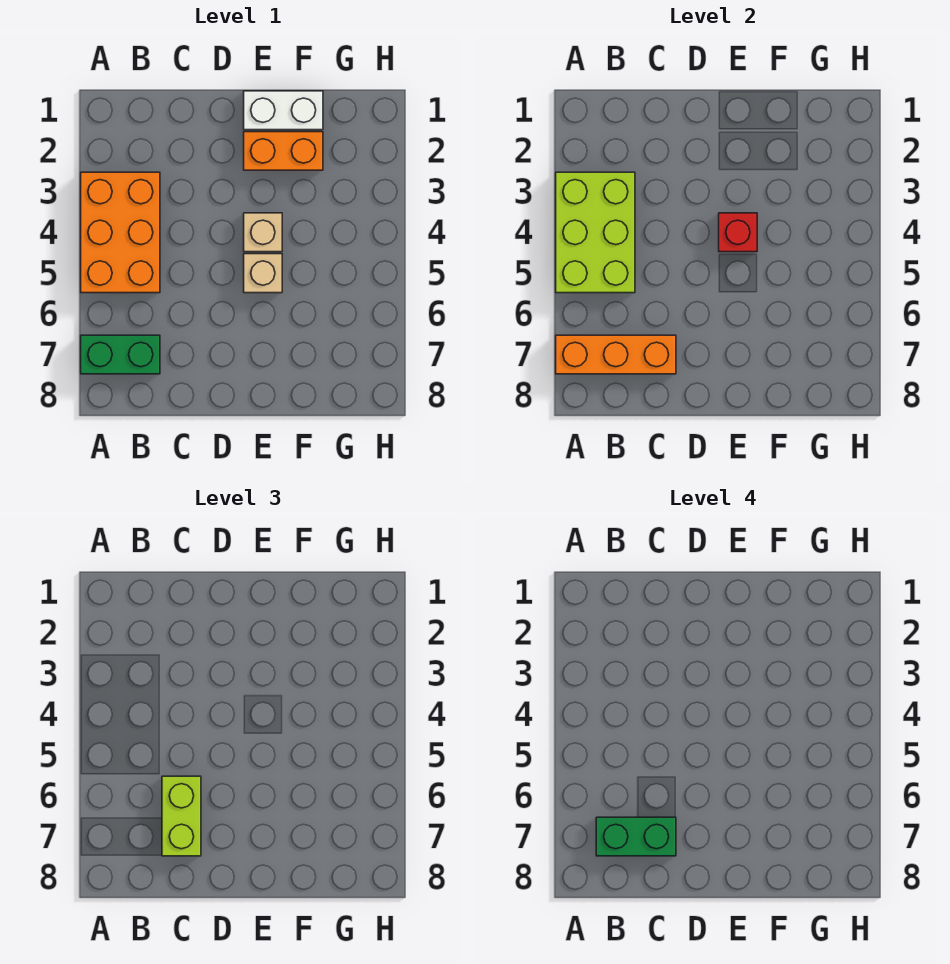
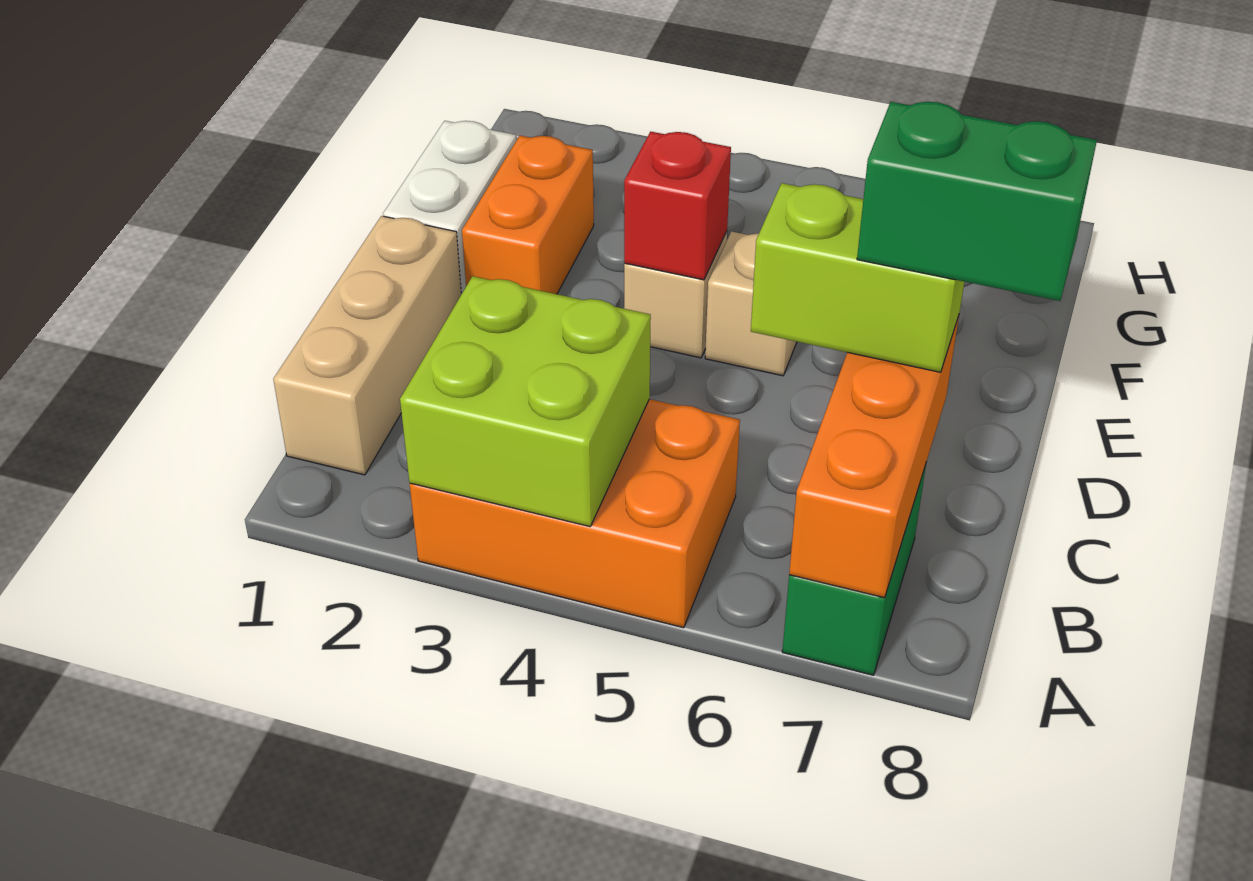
lime brick A3:B5 level 2 -> lime brick A3:B4 level 2
none -> tan brick B1:D1 level 1
green brick B7:C7 level 4 -> green brick C7:C8 level 4

